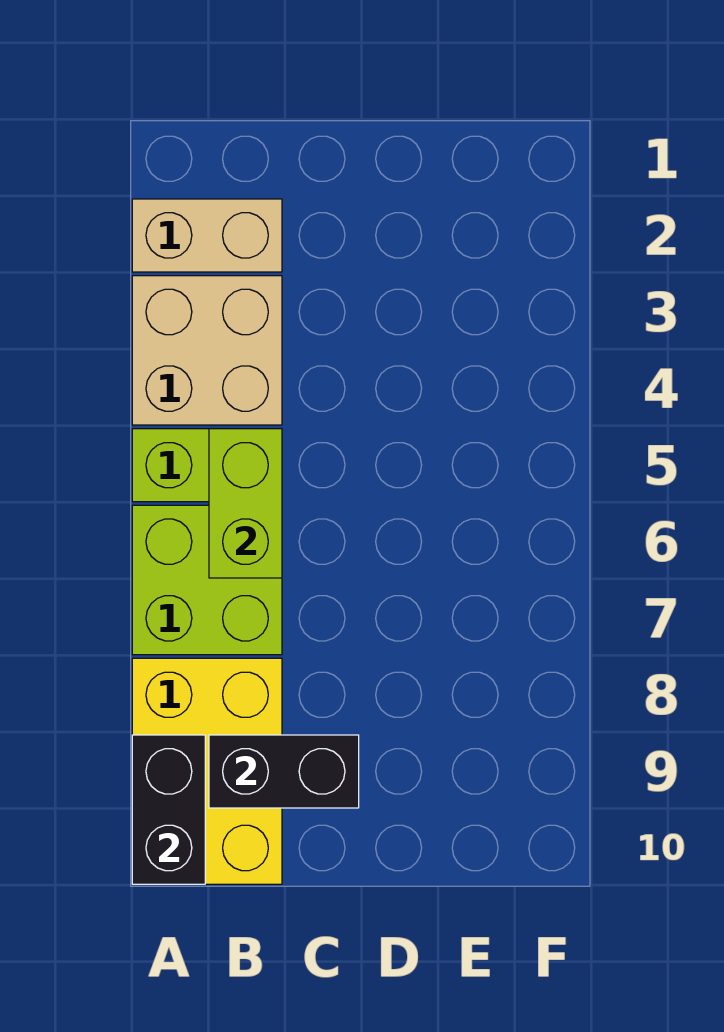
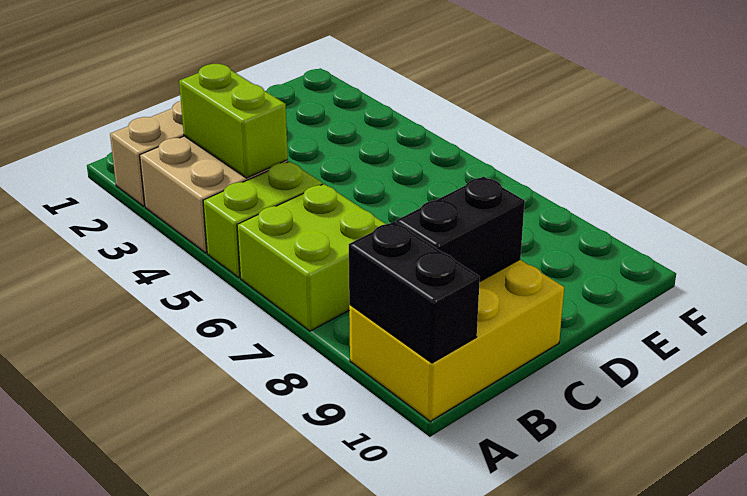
yellow brick A8:B10 level 1 -> yellow brick A9:C10 level 1
lime brick B5:B6 level 2 -> lime brick B3:B4 level 2

